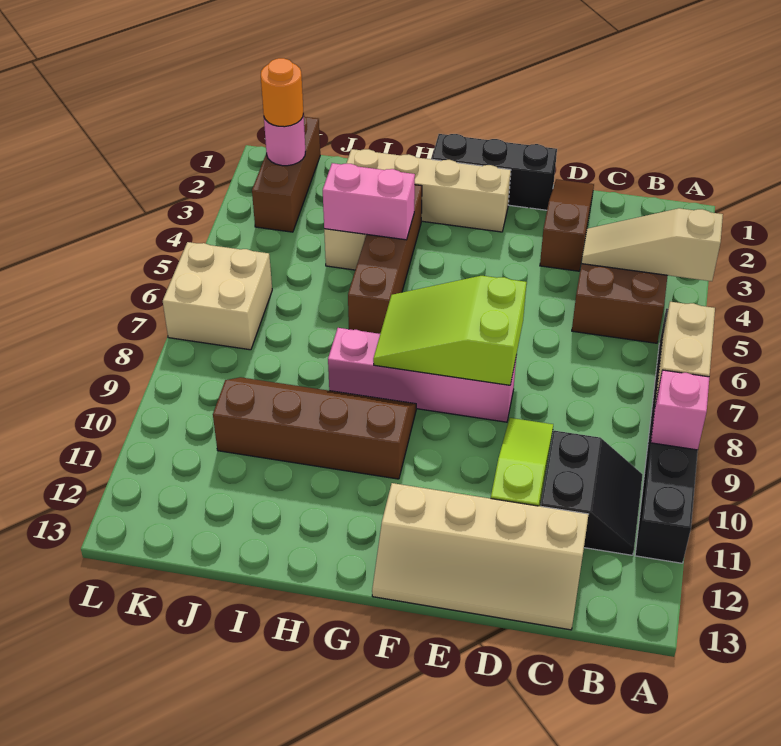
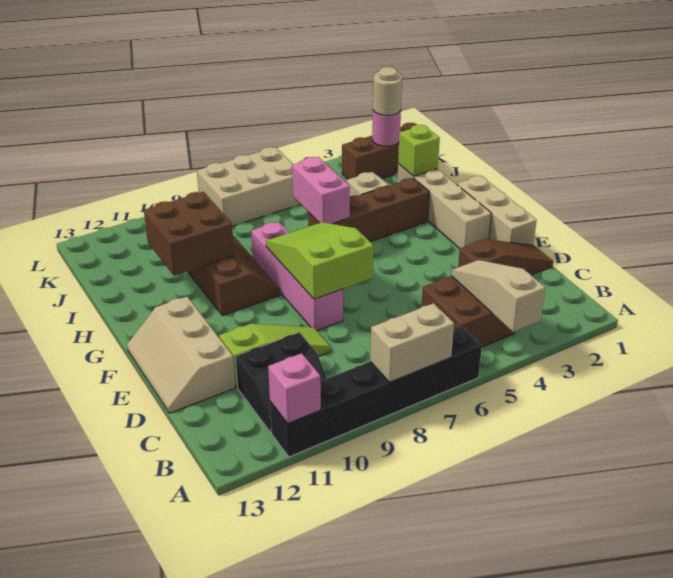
pink brick A9 level 2 -> pink brick A11 level 2
tan slope C12:F13 level 1 top 12 -> tan slope D12:F13 level 1 top 12
black brick E1:G1 level 1 -> tan brick E1:G1 level 1
pink brick H4:I4 level 2 -> pink brick H6:I6 level 2
none -> brown brick H10:I11 level 2
none -> lime brick I2 level 2
orange round brick K2 level 3 -> tan round brick K2 level 3
tan brick K6:L7 level 1 -> tan brick K6:L8 level 1

